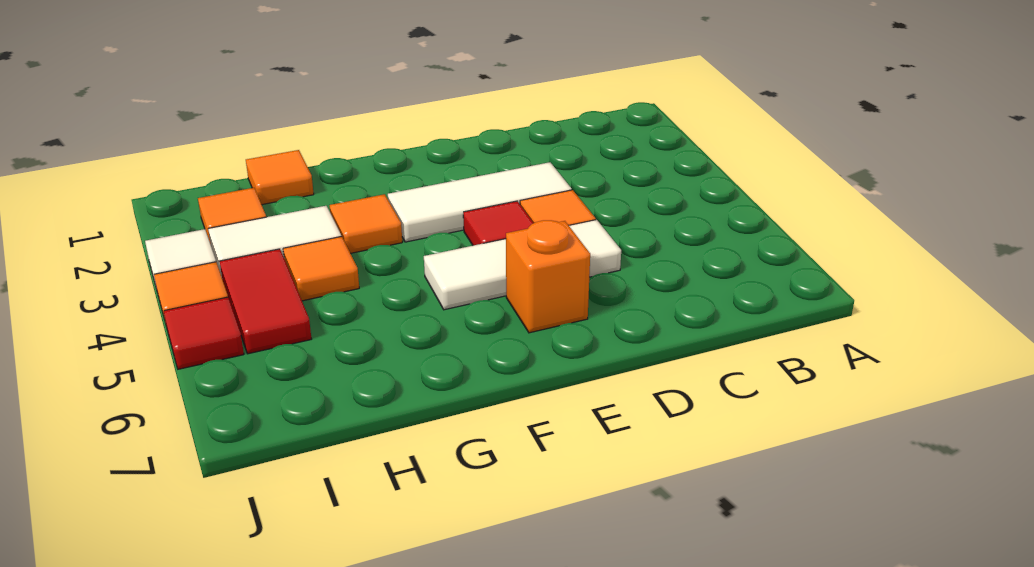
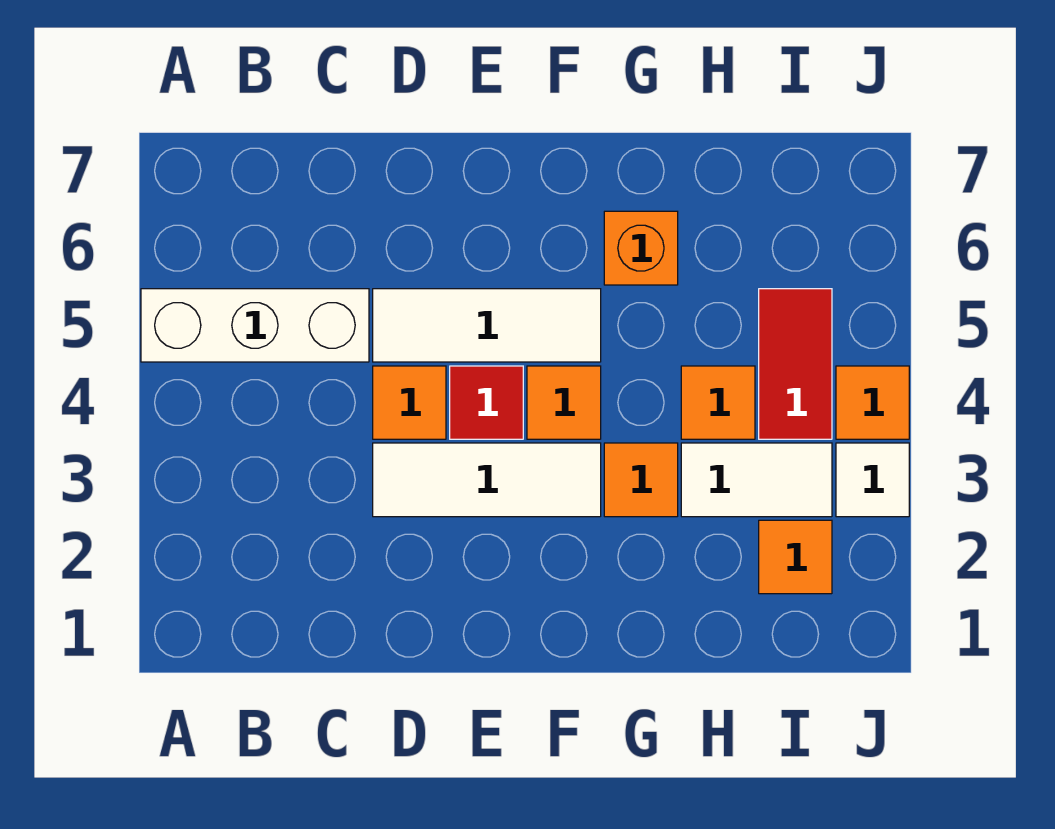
none -> white brick A5:C5 level 1
orange brick E6 level 1 -> orange brick G6 level 1
orange tile H1 level 1 -> orange tile F4 level 1
red tile J5 level 1 -> none

